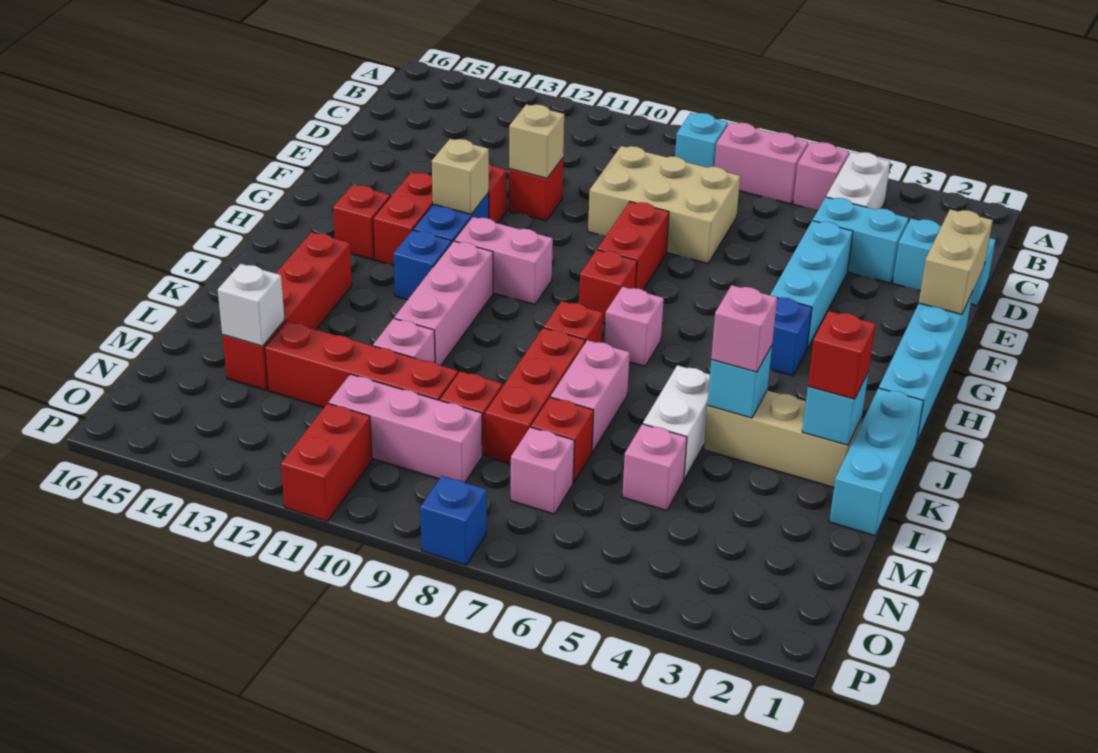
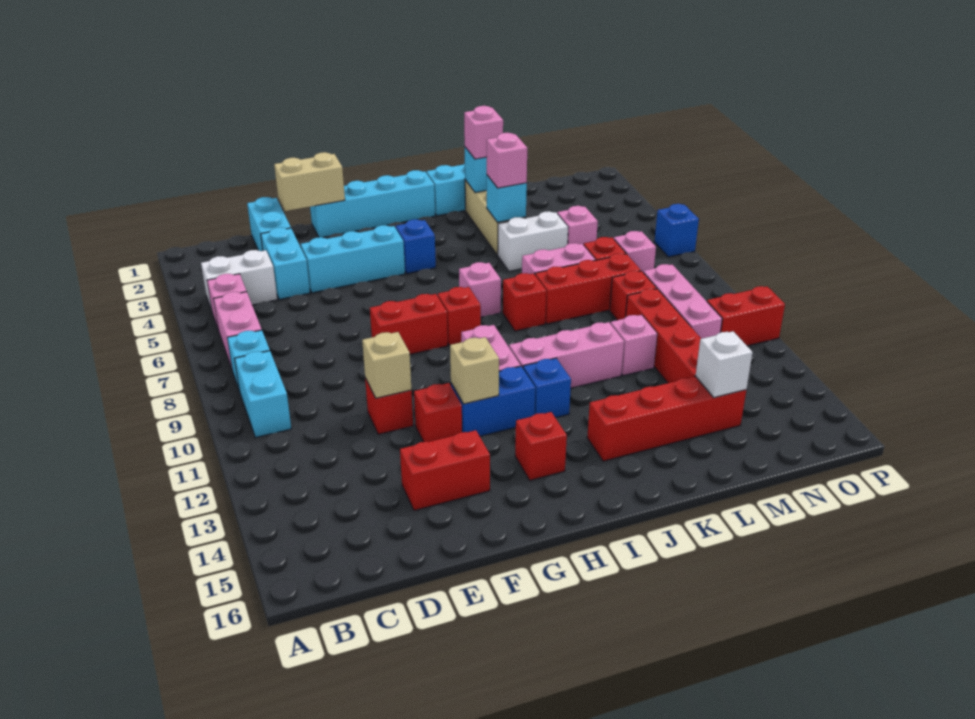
none -> cyan brick B9:B10 level 1
tan brick D7:E9 level 1 -> none
red brick G13:H13 level 1 -> red brick E14:F14 level 1
red brick K2 level 3 -> pink brick K2 level 3
blue brick P8 level 1 -> blue brick P6 level 1

